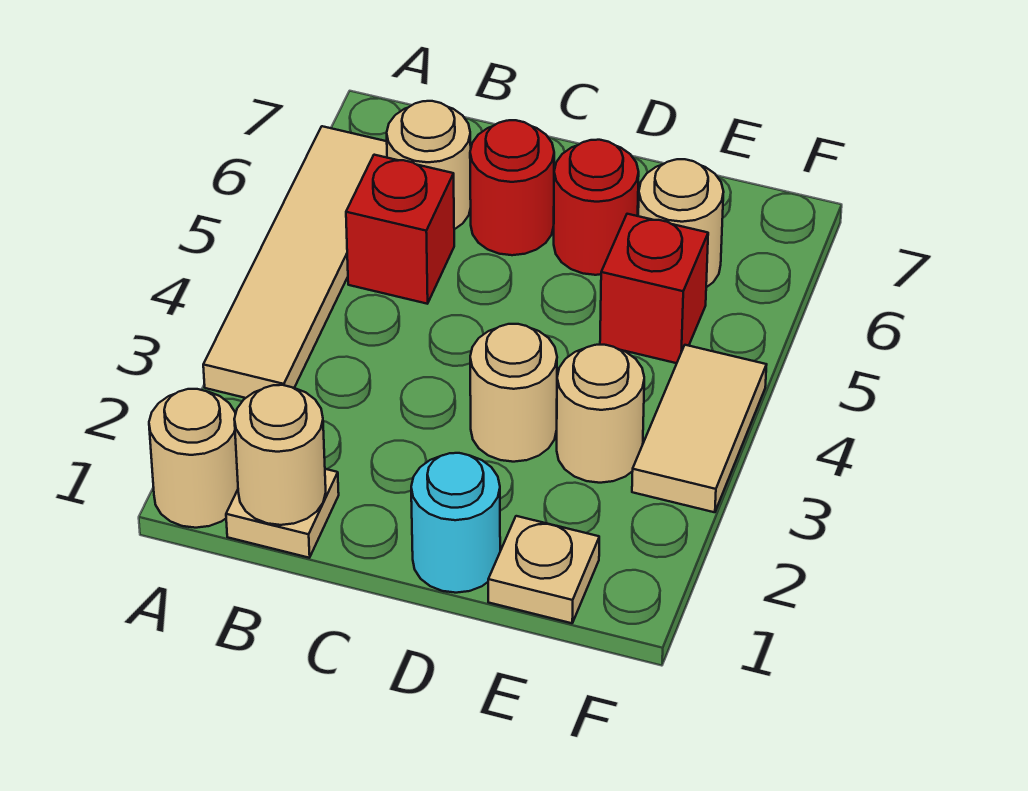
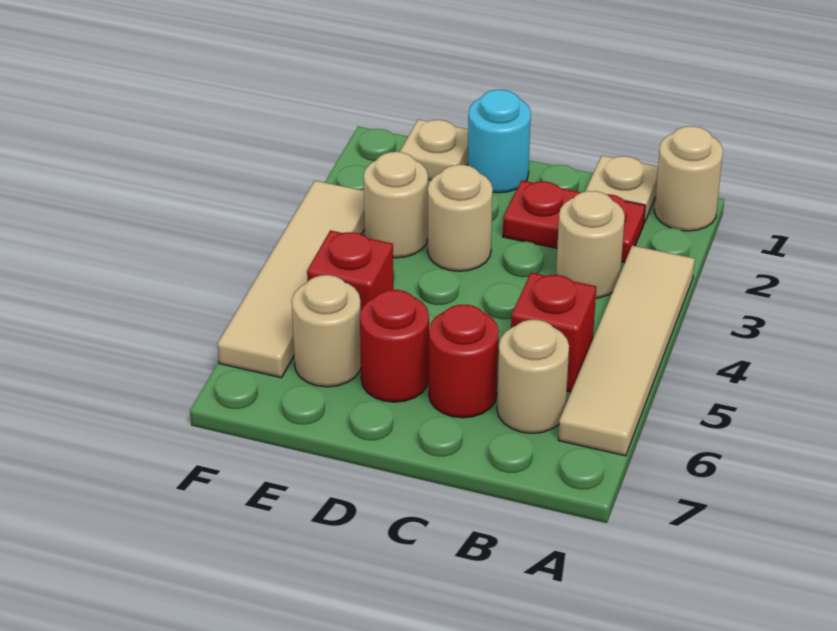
tan round brick B1 level 2 -> tan round brick B3 level 1
none -> red plate B2:C2 level 1
tan tile F3:F4 level 1 -> tan tile F3:F6 level 1

